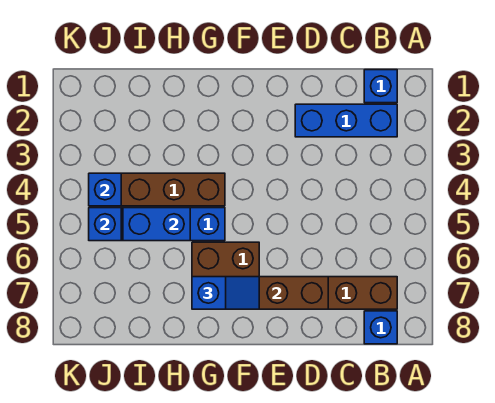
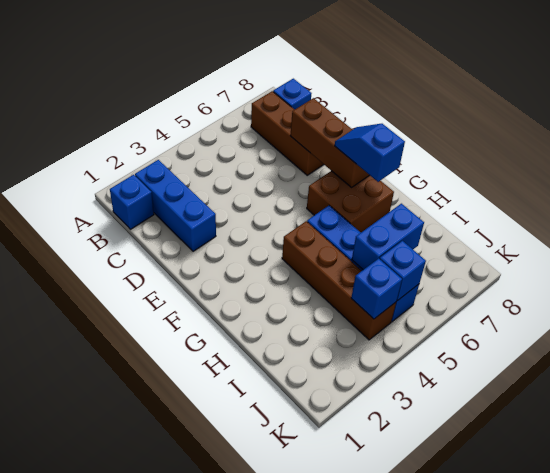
blue brick H5:I5 level 2 -> blue brick I5:I6 level 2

